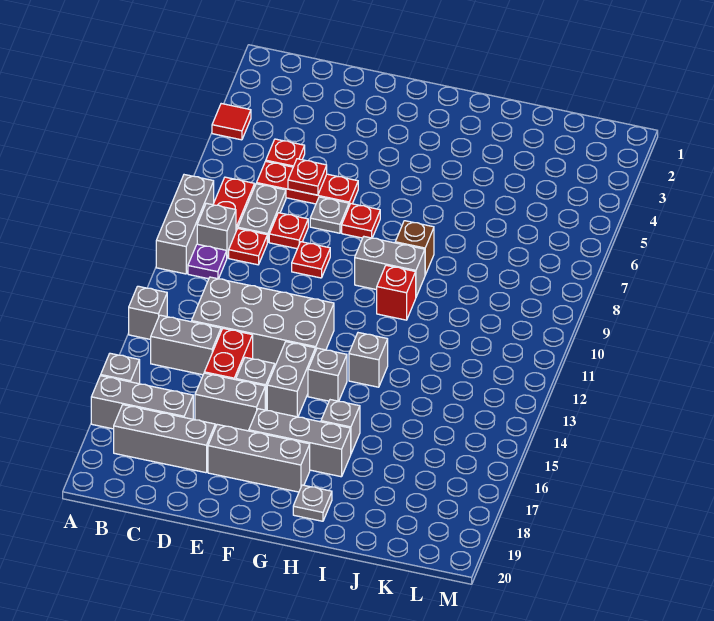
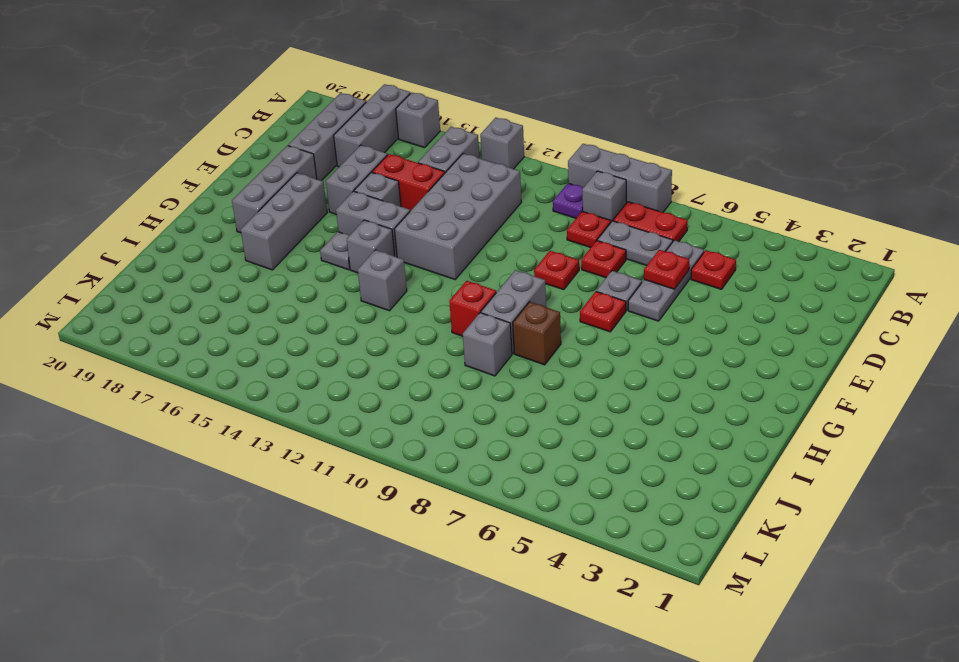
red tile A4 level 1 -> none
red plate C6:E6 level 1 -> grey plate C6:E6 level 1
grey brick H16 level 1 -> grey brick I9 level 1
grey plate H19 level 1 -> grey plate G15 level 1

